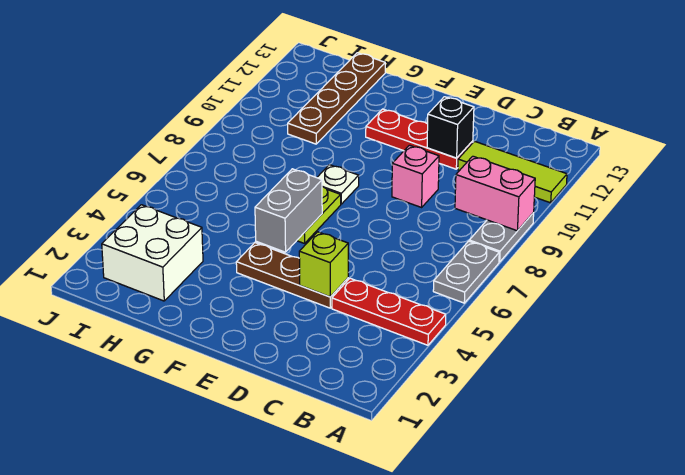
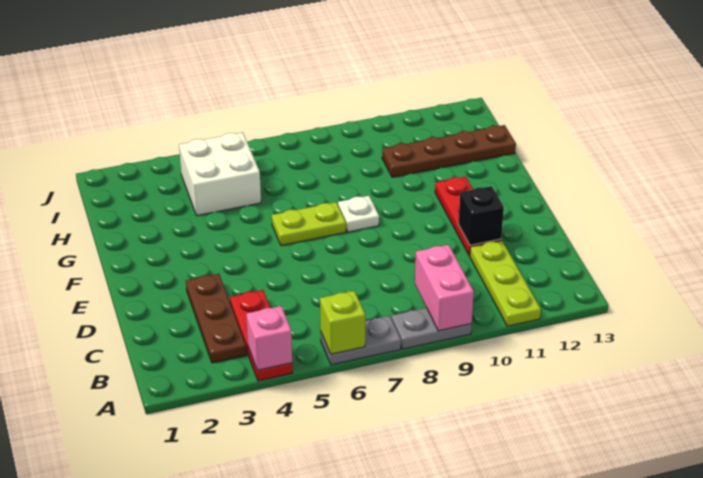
lime tile A11:C11 level 1 -> lime plate A11:C11 level 1
brown plate D4:F4 level 1 -> brown plate B3:D3 level 1
lime brick D4 level 2 -> lime brick A6 level 2
pink brick D9 level 1 -> pink brick A4 level 2
grey brick F5:F6 level 2 -> none
white brick H2:I3 level 1 -> white brick H4:I5 level 1

